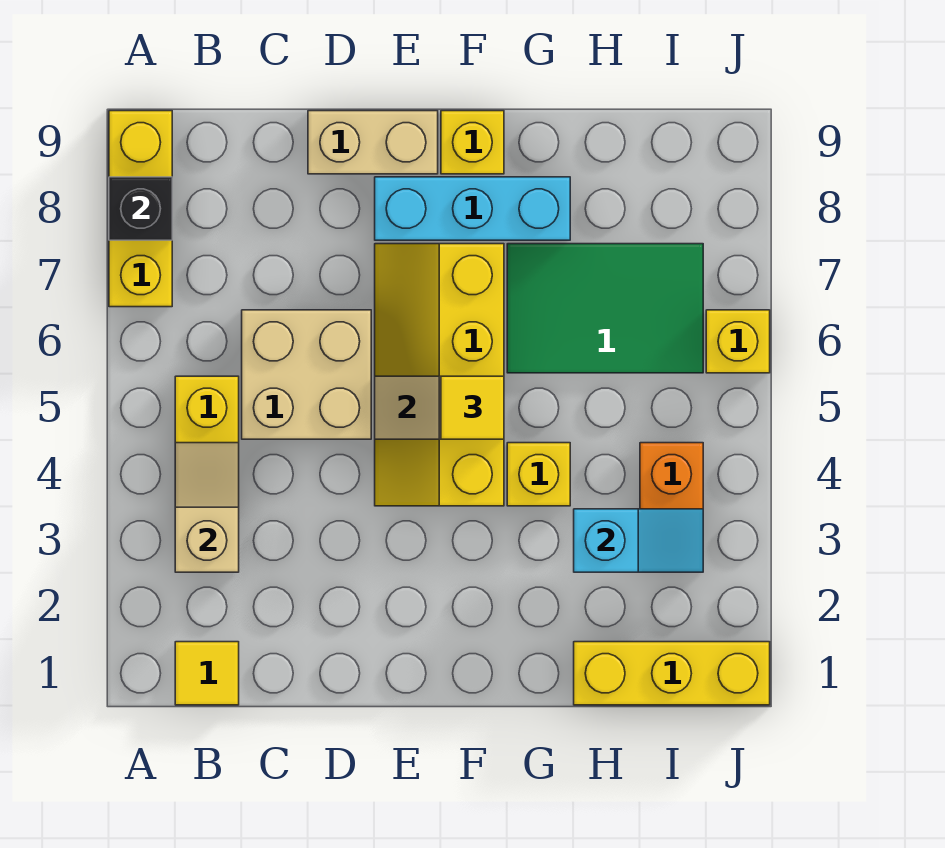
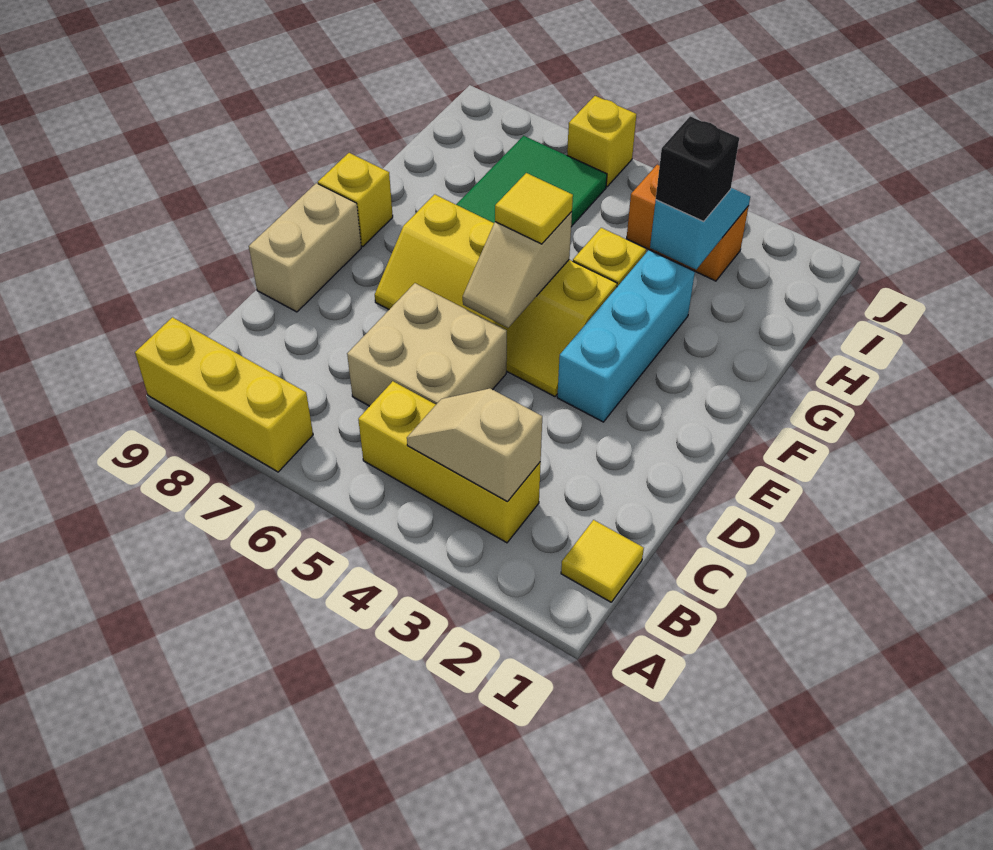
black brick A8 level 2 -> black brick H3 level 3
cyan brick E8:G8 level 1 -> cyan brick E3:G3 level 1
yellow brick H1:J1 level 1 -> none

